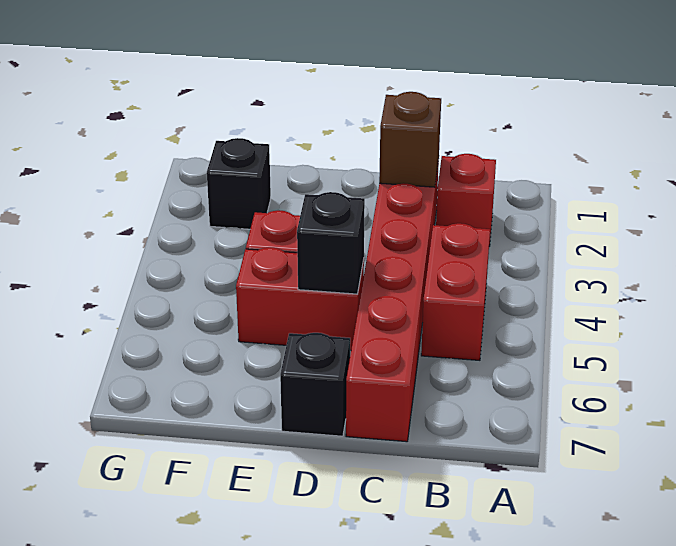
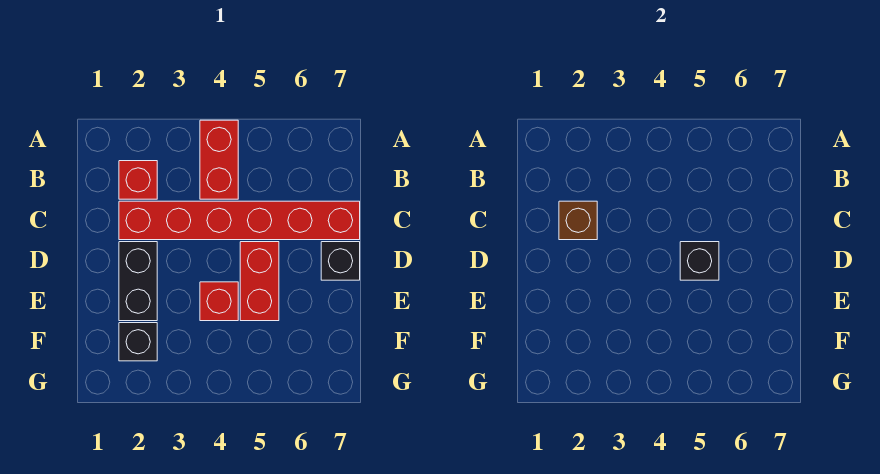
red brick B4:B5 level 1 -> red brick A4:B4 level 1
none -> black brick D2:E2 level 1

